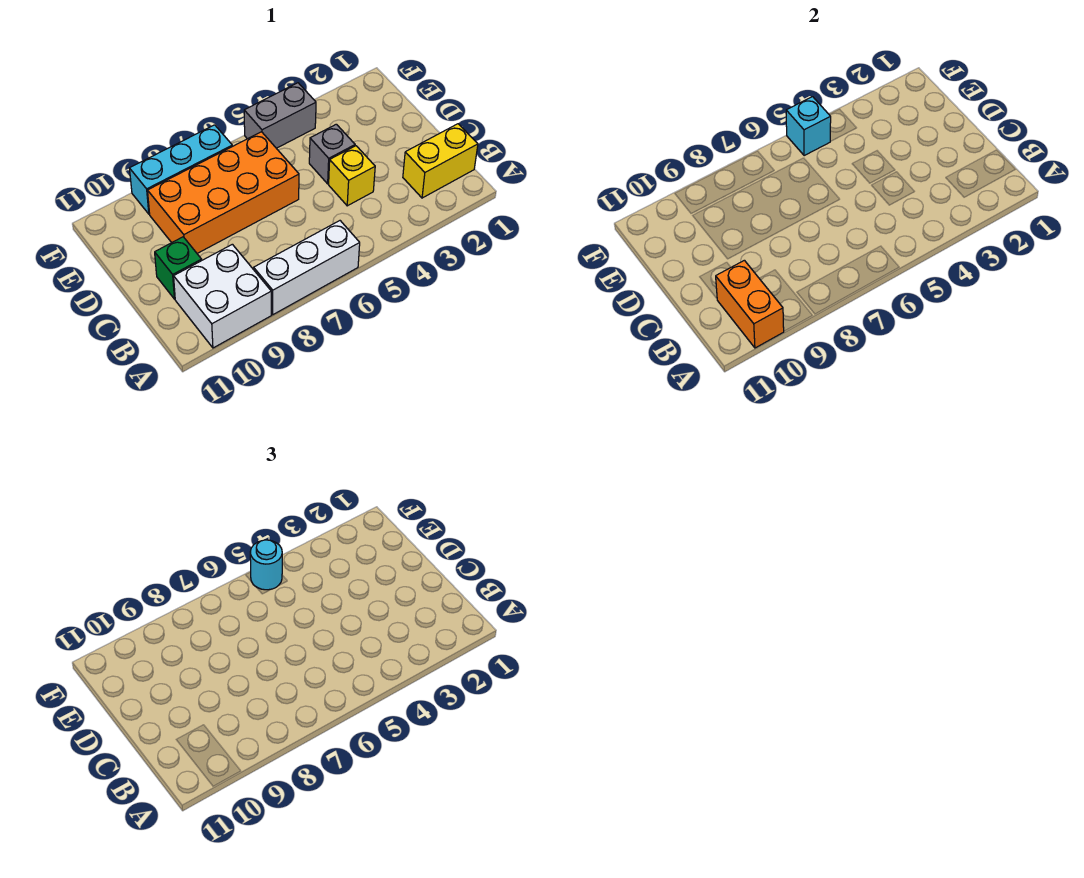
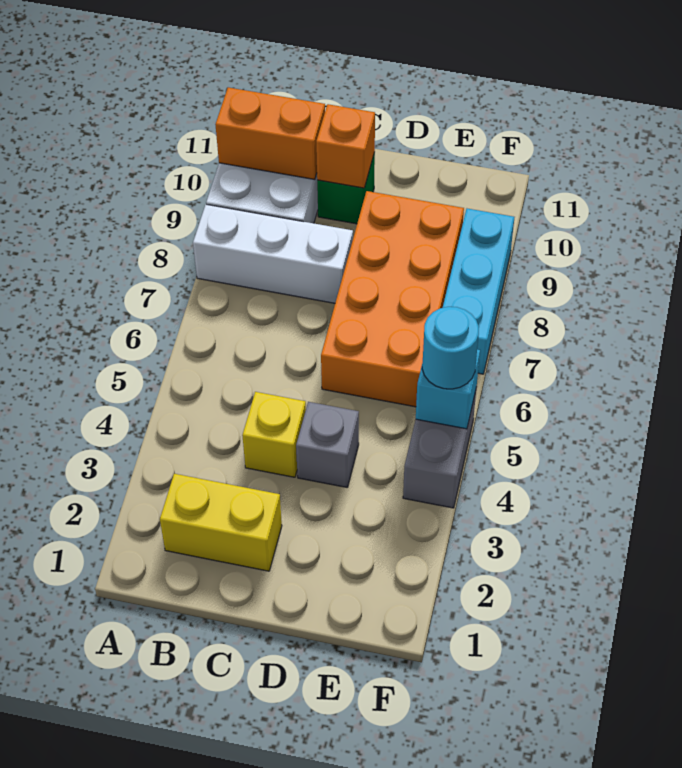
white brick A6:A8 level 1 -> white brick A8:C8 level 1
yellow brick B1:B2 level 1 -> yellow brick B2:C2 level 1
none -> orange brick C10 level 2

